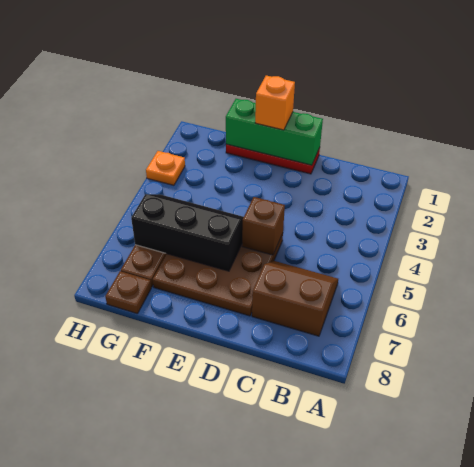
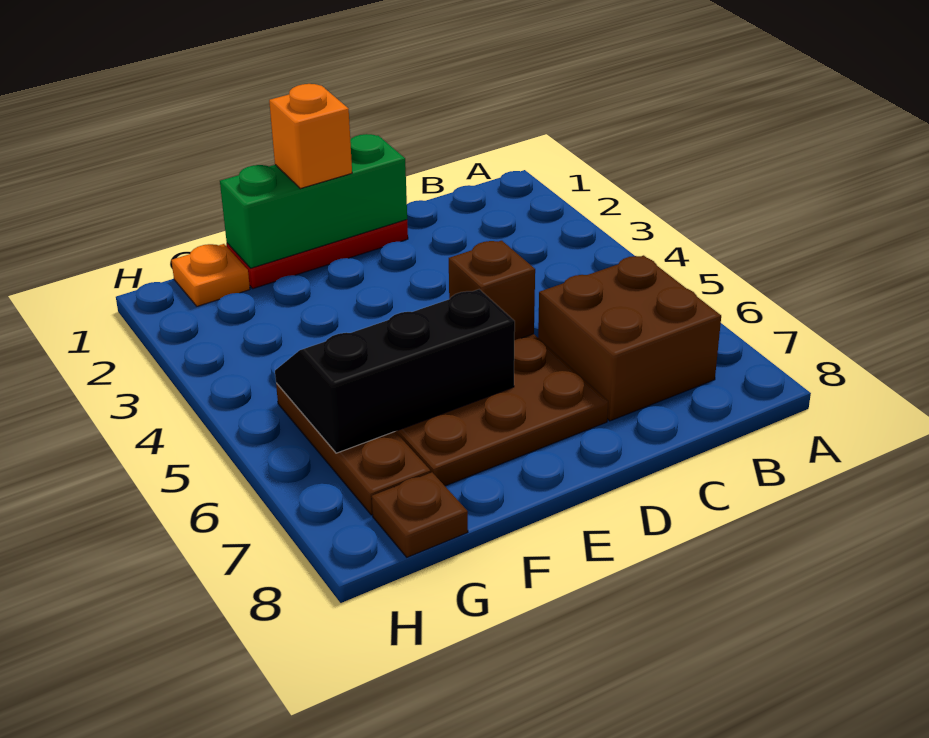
brown slope B6:C7 level 1 top 7 -> brown brick B6:C7 level 1
orange plate H3 level 1 -> orange plate G1 level 1

